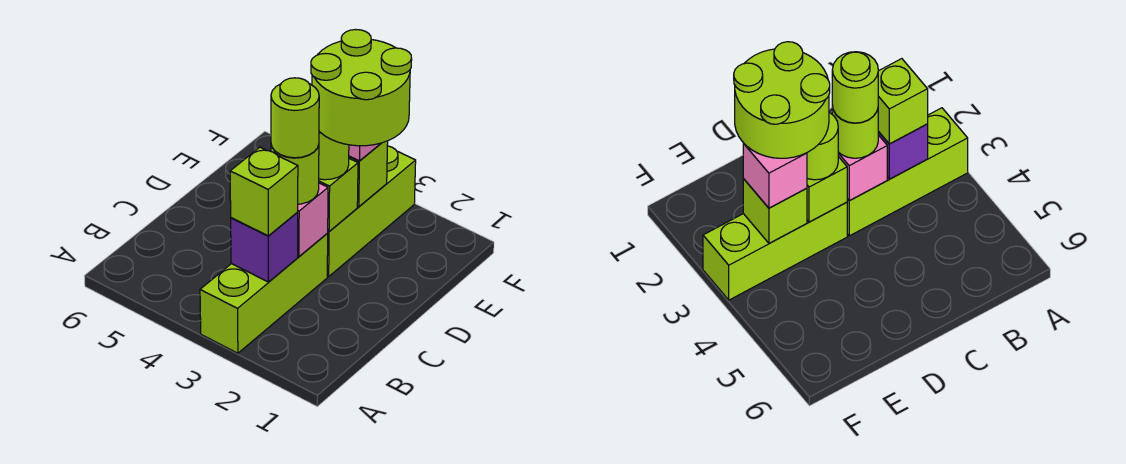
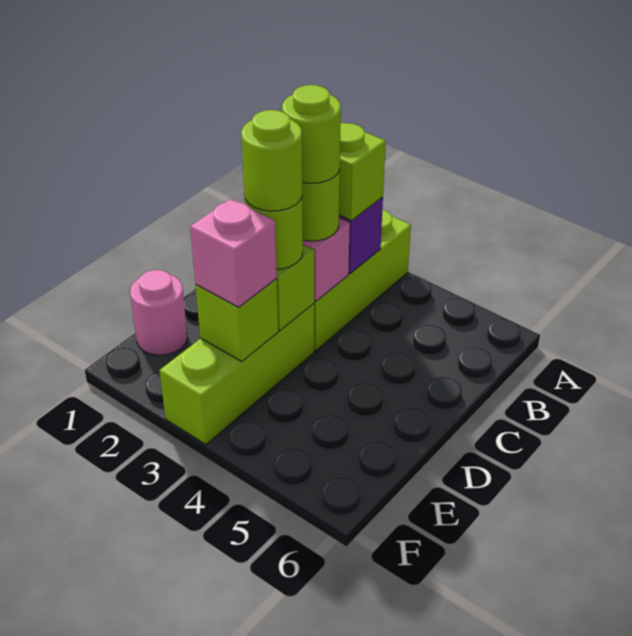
lime round brick D2:E3 level 4 -> lime round brick D3 level 4
none -> pink round brick E1 level 1

